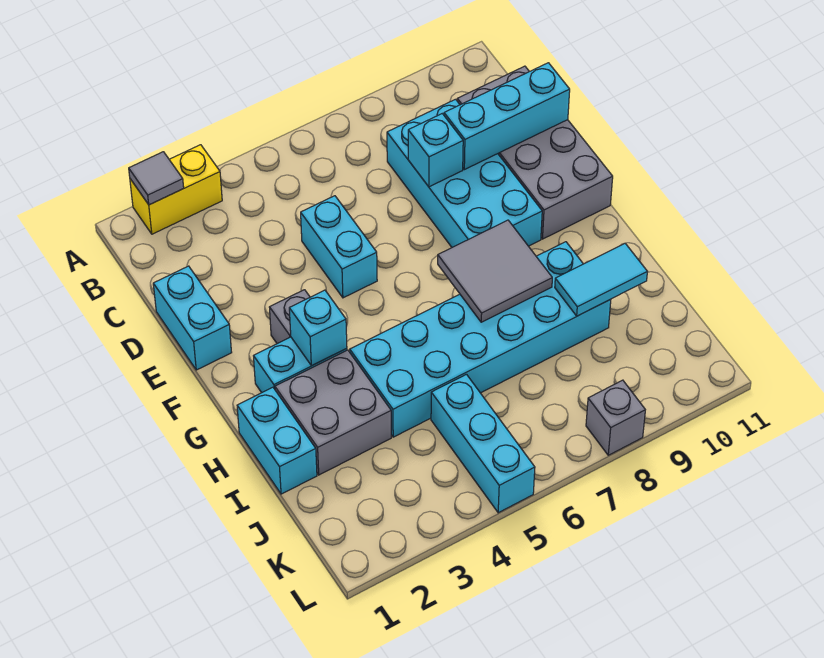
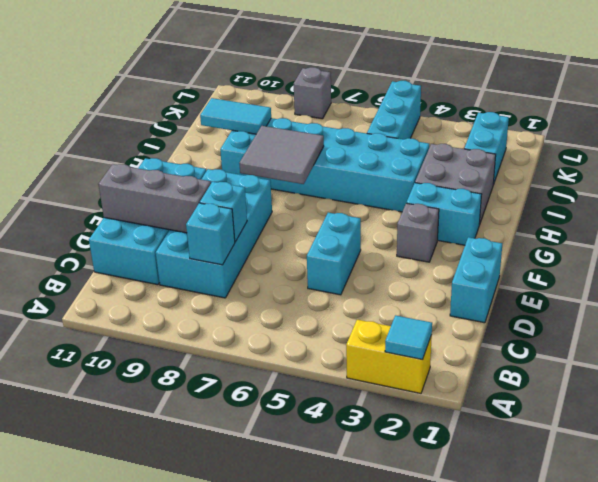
grey tile A2 level 2 -> cyan tile A2 level 2
grey brick C10:F11 level 1 -> cyan brick C10:F11 level 1
cyan brick D9:D11 level 2 -> grey brick D9:D11 level 2
cyan brick G3 level 2 -> cyan brick C8 level 2
cyan brick H1:I1 level 1 -> cyan brick J2:K2 level 1

